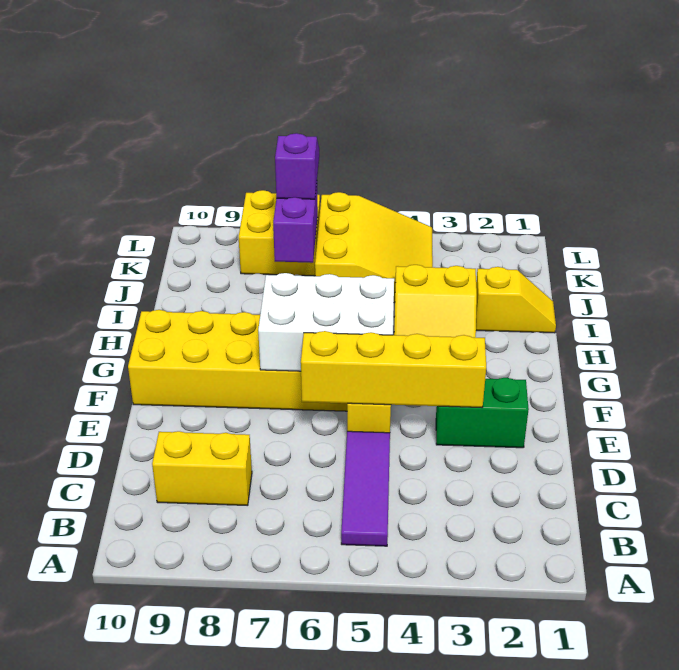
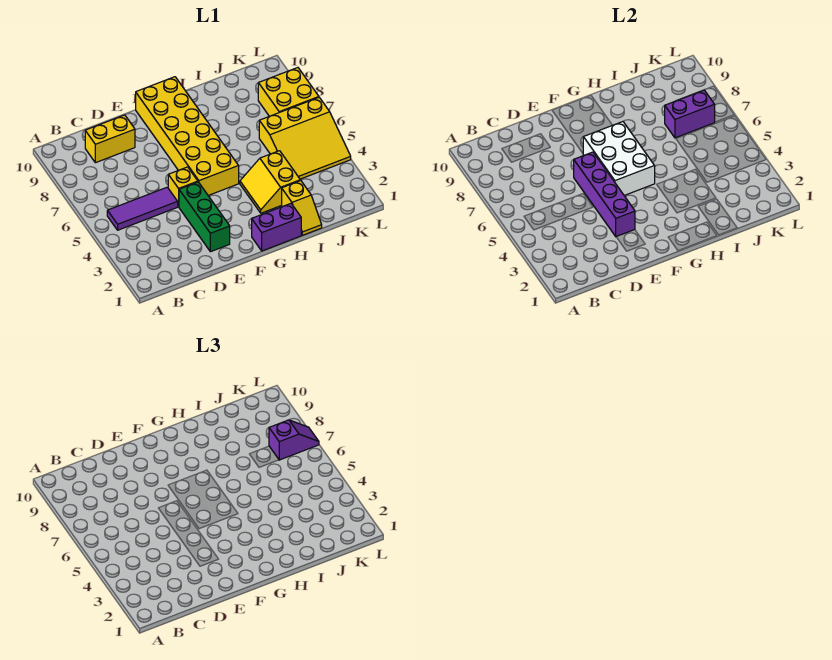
yellow brick C8:C9 level 1 -> yellow brick C9:D9 level 1
green brick E2:E3 level 1 -> green brick E2:E4 level 1
yellow brick E3:E6 level 2 -> purple brick E3:E6 level 2
none -> purple brick G1:H1 level 1

